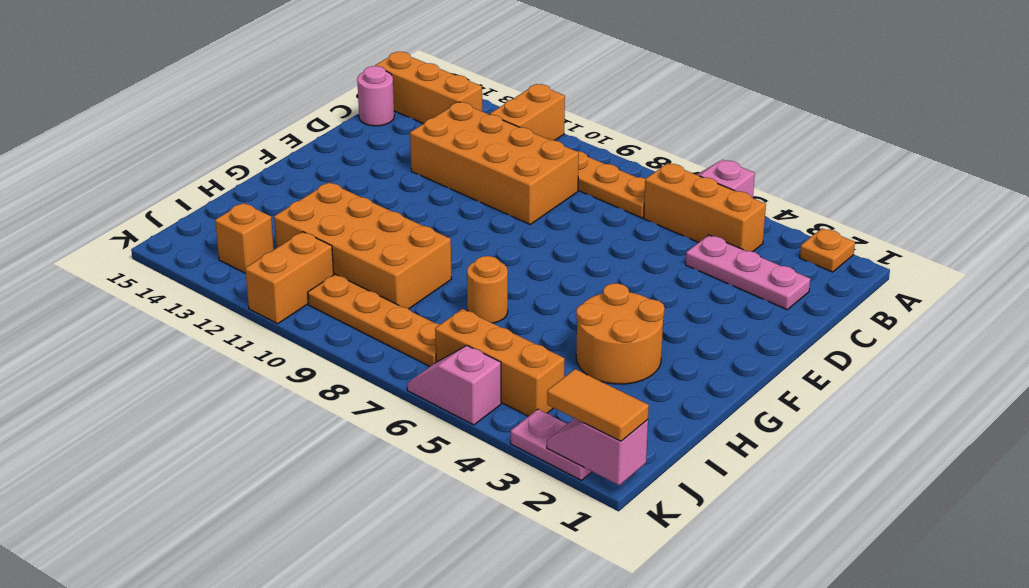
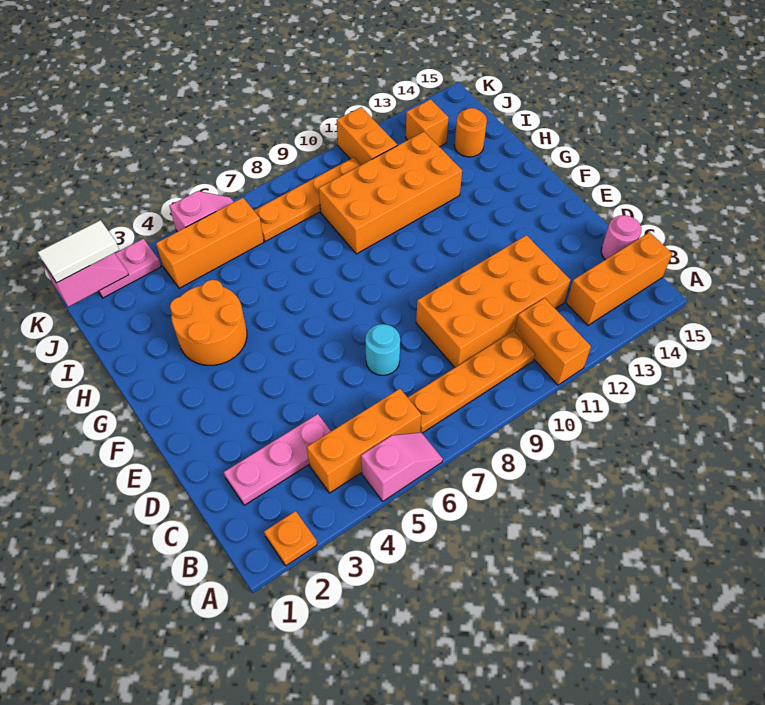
none -> cyan round brick D7 level 1
orange round brick H7 level 1 -> orange round brick I14 level 1
orange tile K1:K2 level 3 -> white tile K1:K2 level 3

